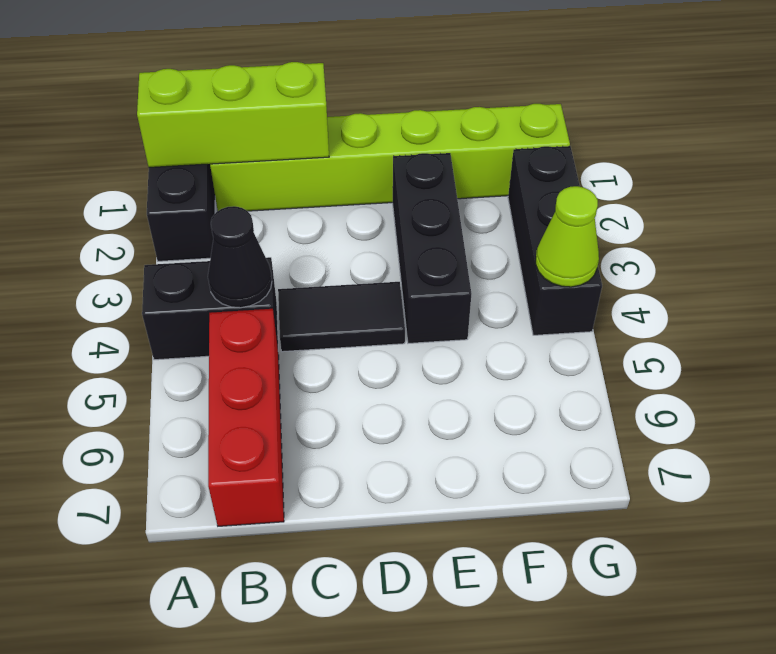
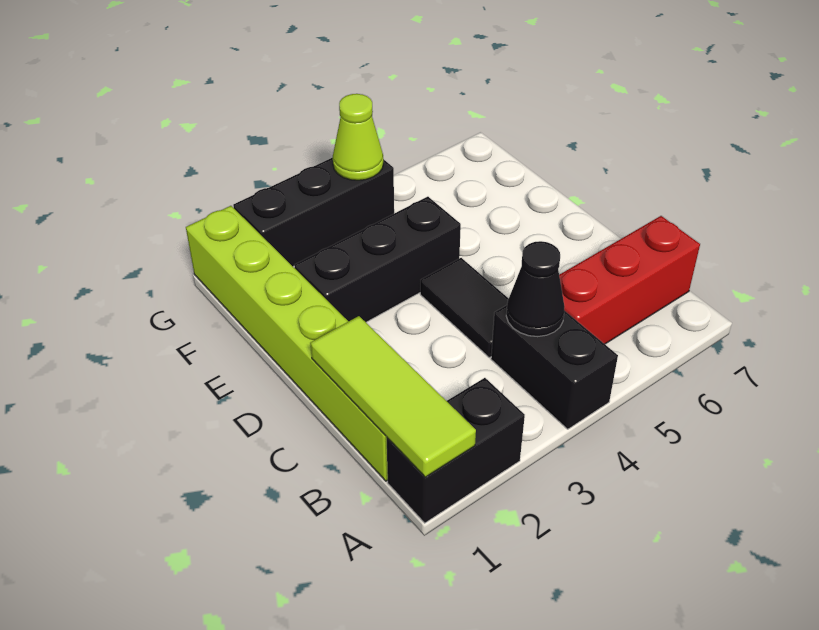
lime brick A1:C1 level 2 -> lime tile A1:C1 level 2

